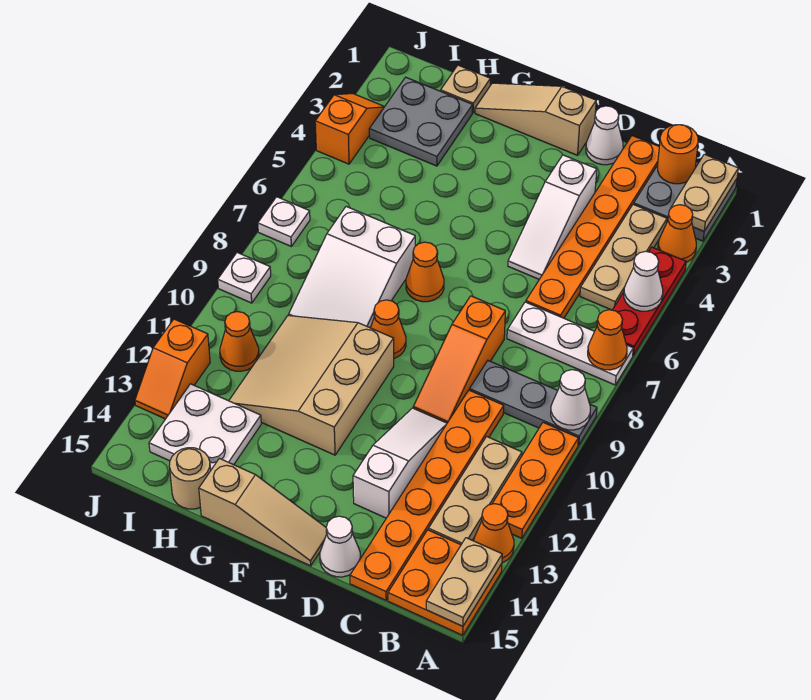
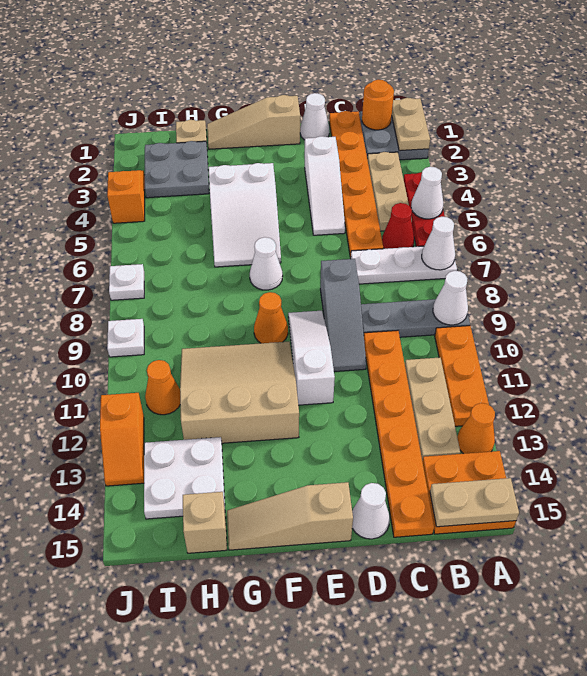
orange cone A3 level 1 -> none
orange cone A7 level 2 -> white cone A7 level 2
tan plate A14:A15 level 2 -> tan plate A15:B15 level 2
none -> red cone B6 level 1
orange slope D8:D10 level 1 top 8 -> grey slope D8:D10 level 1 top 8
white slope D11:D13 level 1 top 13 -> white slope E9:E11 level 1 top 11
tan slope E15:G15 level 1 top G -> tan slope E15:G15 level 1 top E
orange cone F7 level 1 -> white cone F7 level 1
tan slope F10:H12 level 1 top F -> tan slope F10:H12 level 1 top 12
white slope G7:H9 level 1 top 7 -> white slope F4:G6 level 1 top 4
tan round brick H15 level 1 -> tan brick H15 level 1

